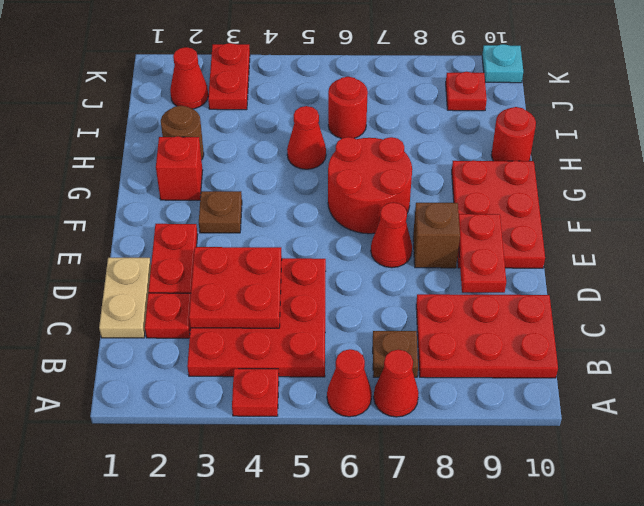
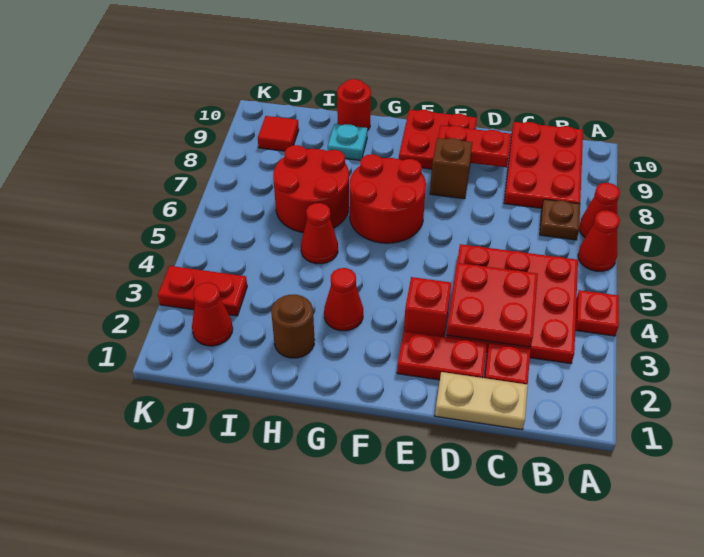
red cone E7 level 1 -> red cone G3 level 1
red plate E9:G10 level 1 -> red plate E9:F10 level 1
brown plate F3 level 1 -> none
red brick G2 level 1 -> red brick E3 level 1
red round brick I6 level 1 -> red round brick H6:I7 level 1
red plate J9 level 1 -> red tile J9 level 1
cyan plate K10 level 1 -> cyan plate H9 level 1

